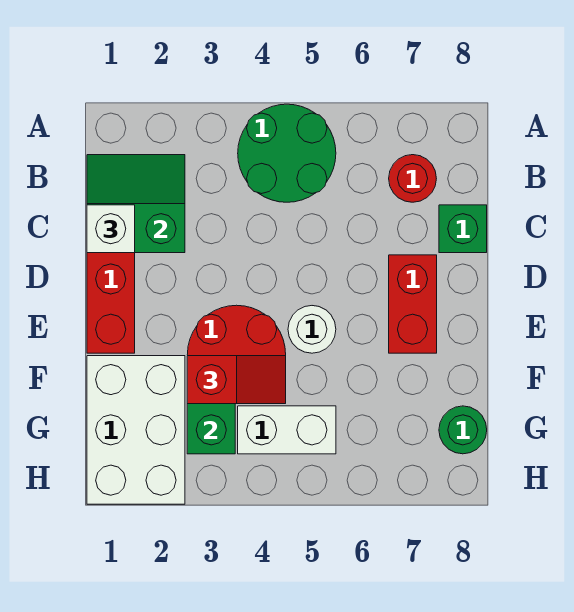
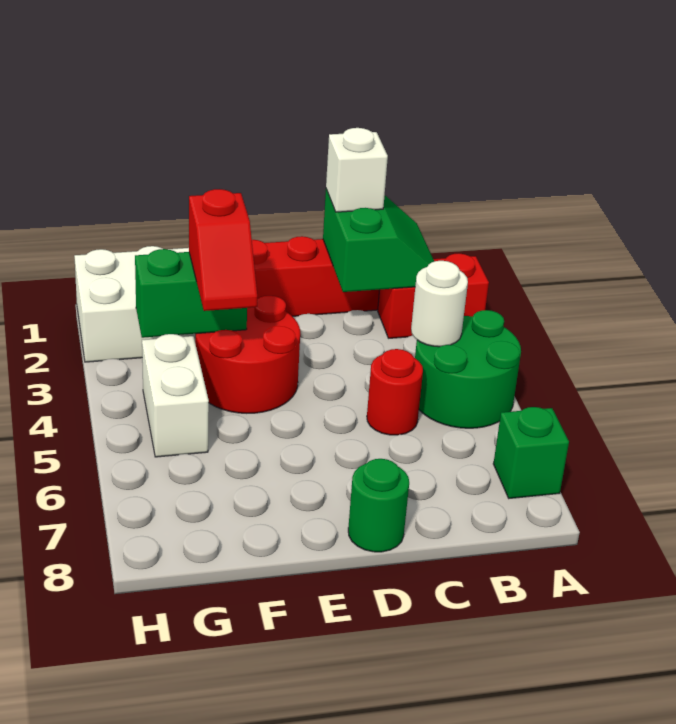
red round brick B7 level 1 -> red round brick C5 level 1
green brick C8 level 1 -> green brick A7 level 1
red brick D7:E7 level 1 -> red brick A2:B2 level 1
white round brick E5 level 1 -> white round brick B4 level 2
green round brick G8 level 1 -> green round brick D8 level 1

